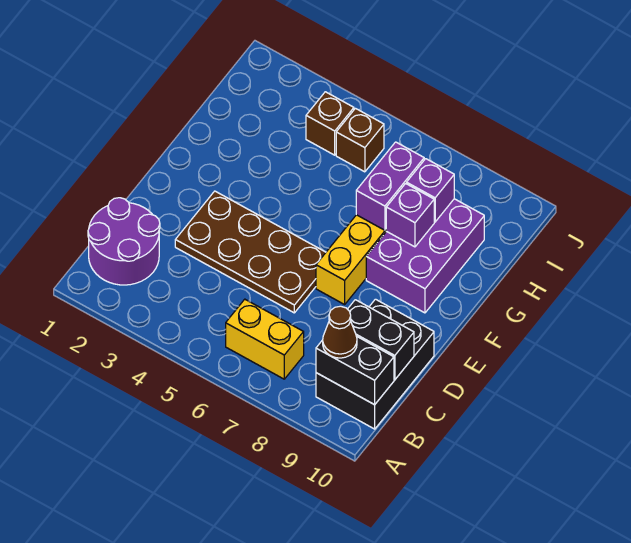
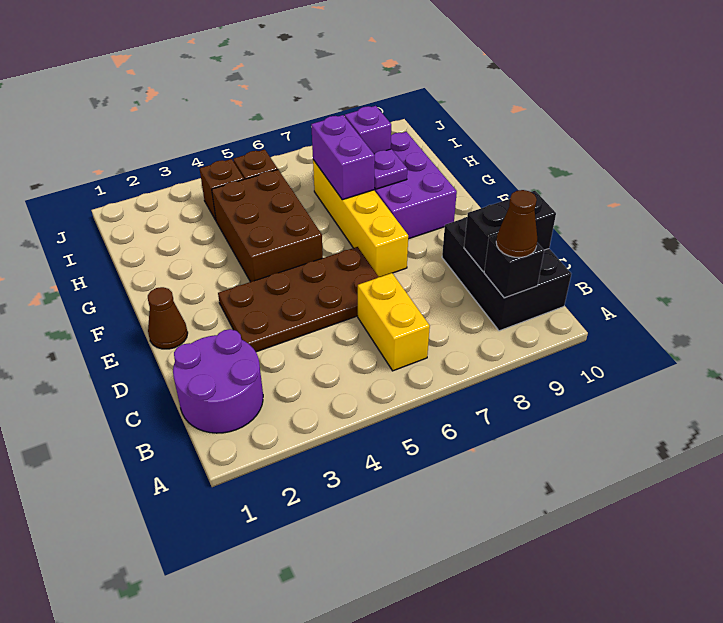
yellow brick B6:B7 level 1 -> yellow brick B6:C6 level 1
black brick B9:B10 level 2 -> black brick B9 level 2
none -> brown cone E1 level 1
none -> brown brick F4:H5 level 1
purple brick G8 level 2 -> purple plate G8 level 2

